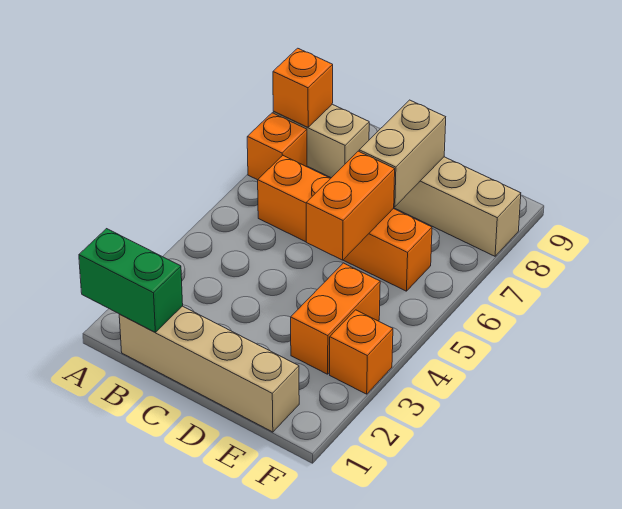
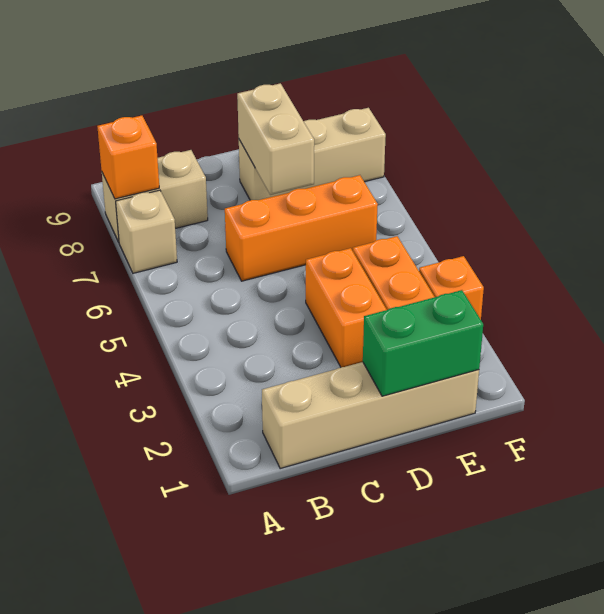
green brick A1:B1 level 2 -> green brick D1:E1 level 2
orange brick A7 level 1 -> tan brick A7 level 1
orange brick B6:E6 level 1 -> orange brick C6:E6 level 1
orange brick D5:D6 level 2 -> orange brick D3:D4 level 1

